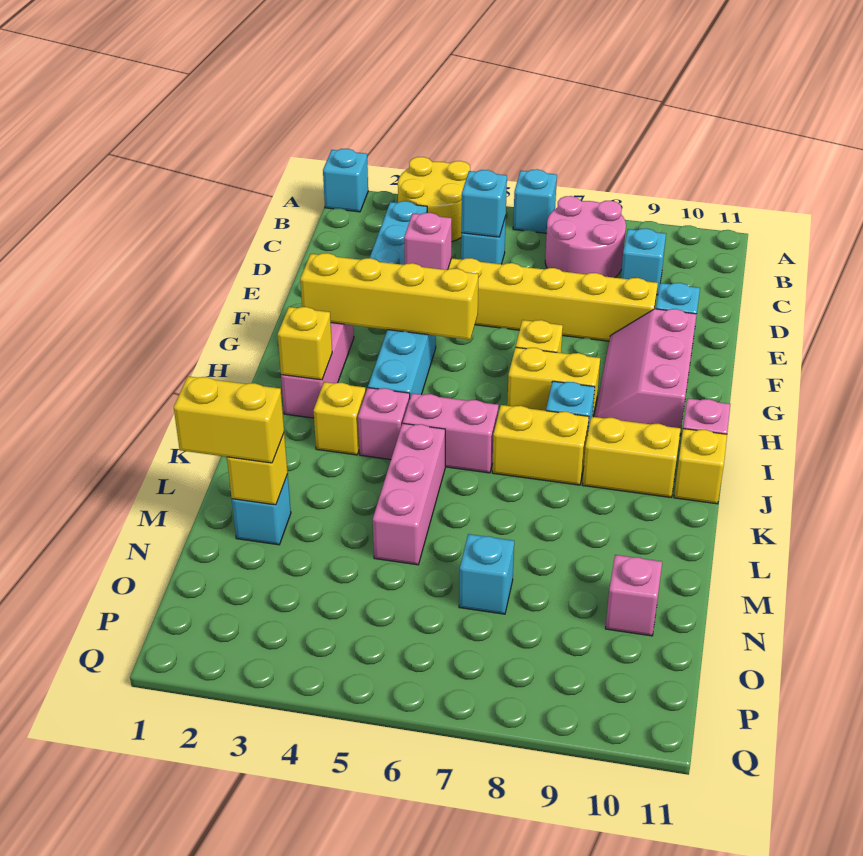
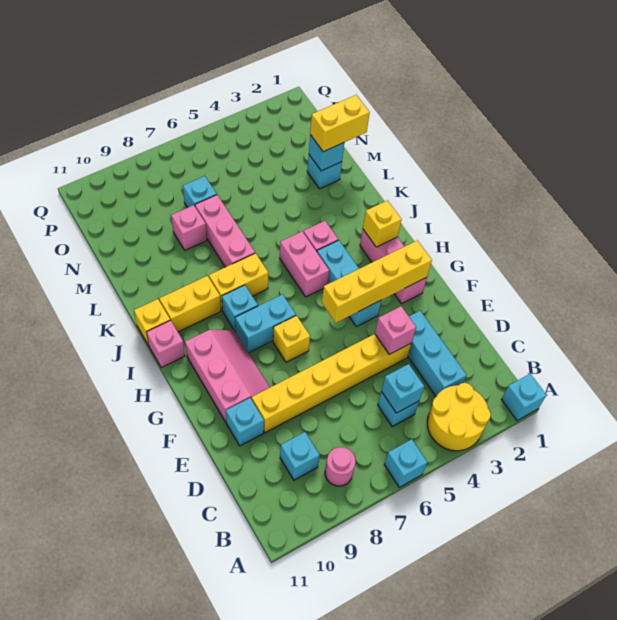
pink round brick B7:C8 level 1 -> pink round brick B8 level 1
yellow brick H7:H8 level 1 -> cyan brick H7:H8 level 1
yellow brick J3 level 1 -> none
pink brick J5:J6 level 1 -> pink brick I5:J5 level 1
pink brick K5:M5 level 1 -> pink brick K7:M7 level 1
yellow brick M2 level 2 -> cyan brick M2 level 2
pink brick N10 level 1 -> pink brick M8 level 1

